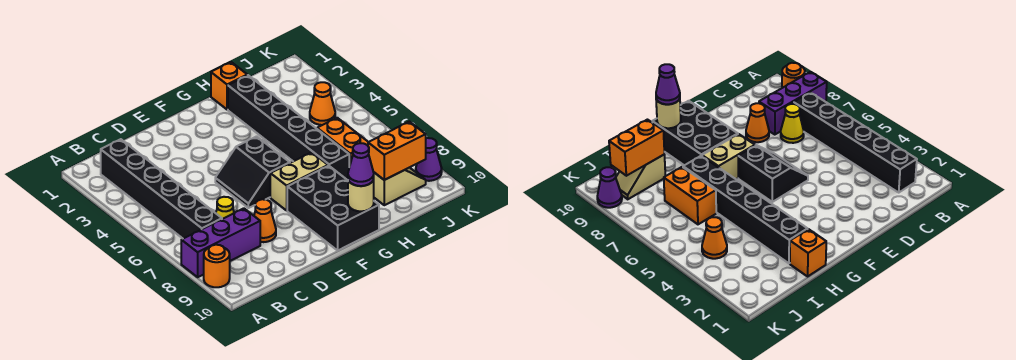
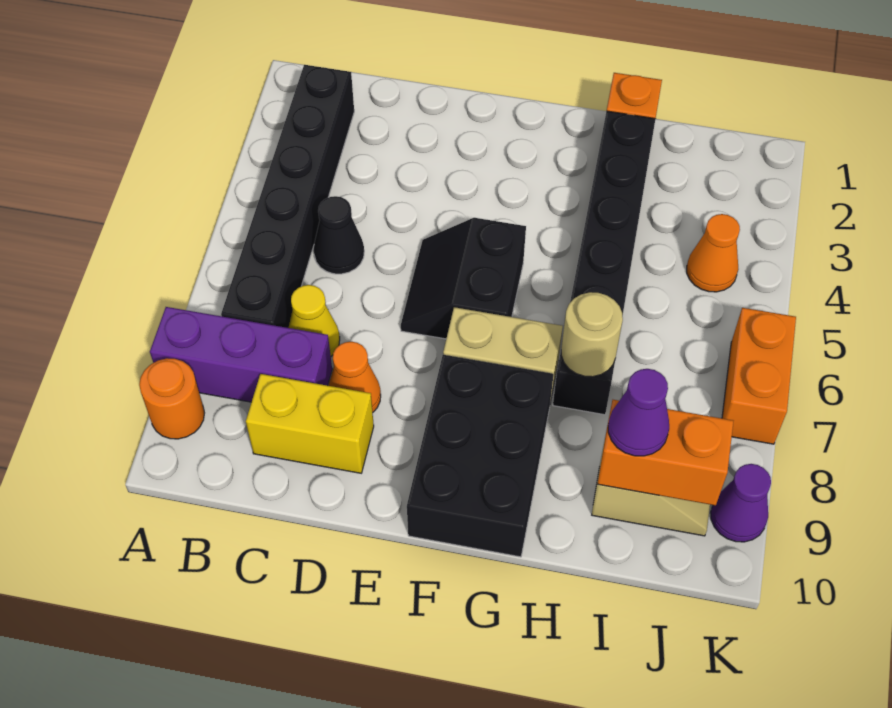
none -> black cone C5 level 1
none -> yellow brick C9:D9 level 1
tan round brick G10 level 2 -> tan round brick H7 level 2
purple cone G10 level 3 -> purple cone I9 level 3
orange brick I6:I7 level 1 -> orange brick K6:K7 level 1

